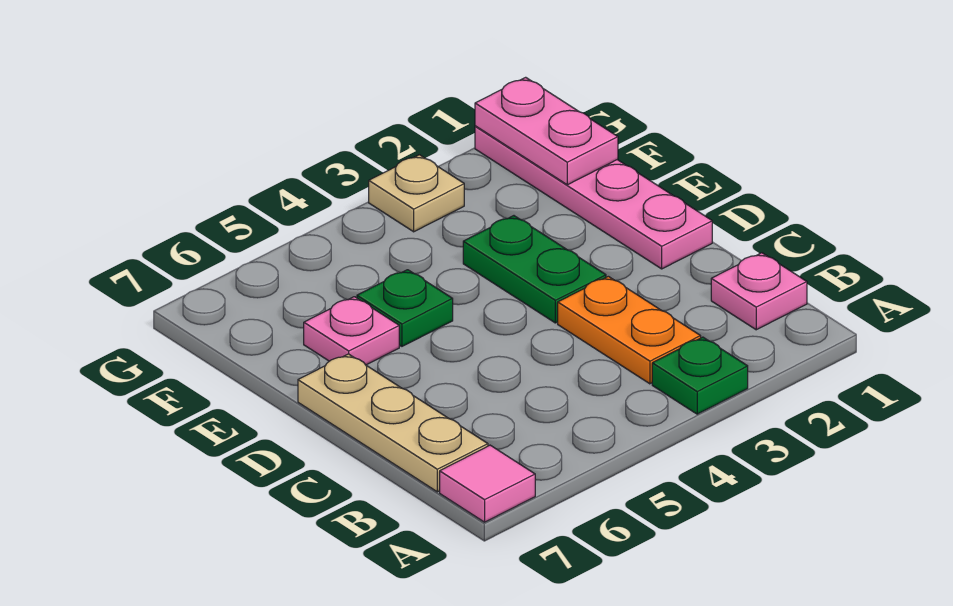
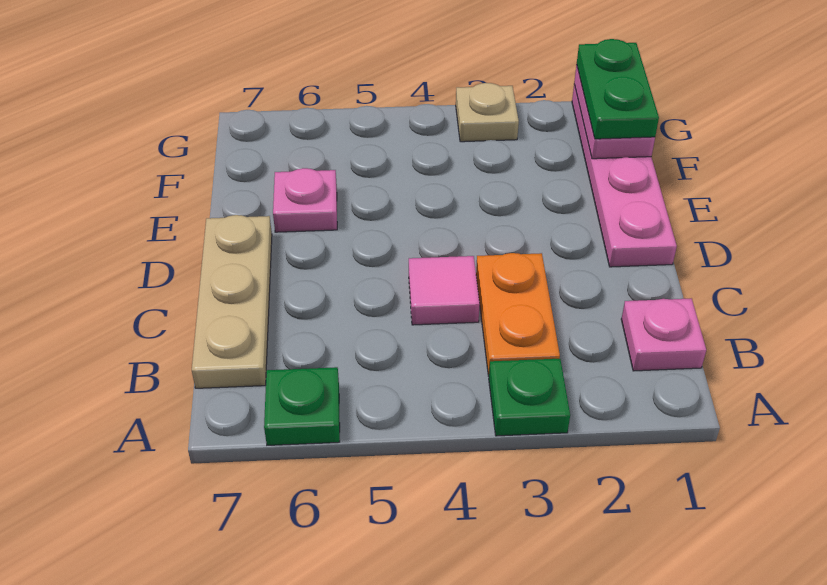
pink tile A7 level 1 -> pink tile C4 level 1
green plate D3:E3 level 1 -> green plate F1:G1 level 3
green plate E5 level 1 -> green plate A6 level 1

